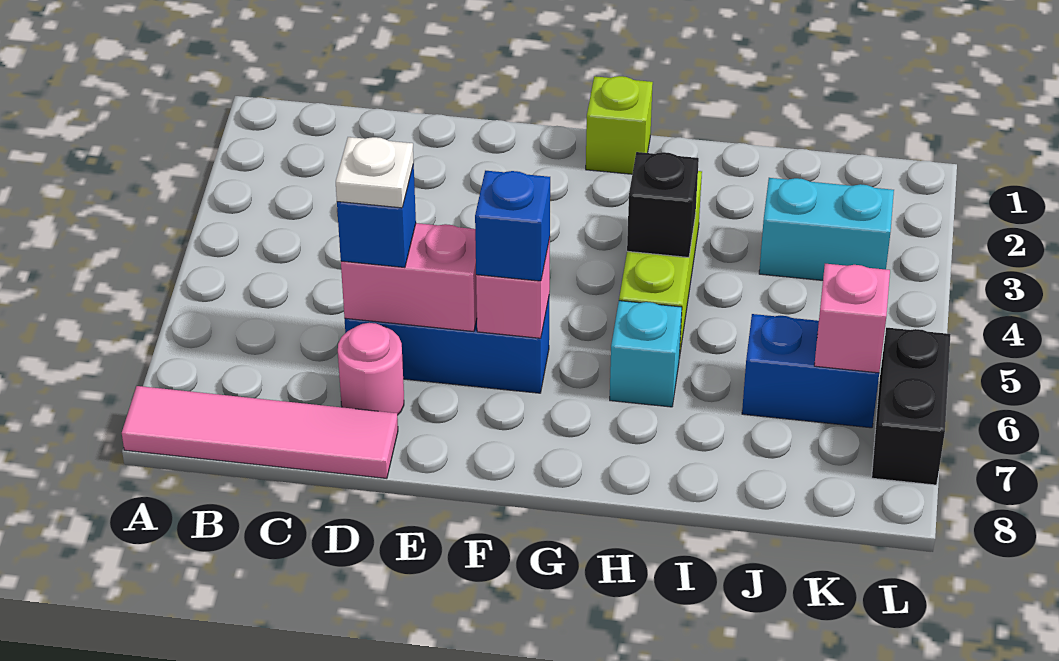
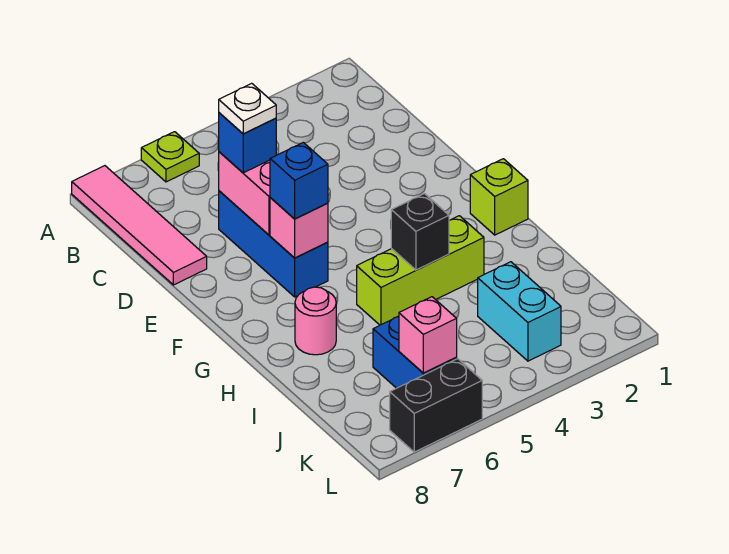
none -> lime plate A6 level 1
pink round brick D7 level 1 -> pink round brick H7 level 1
cyan brick H6 level 1 -> none

